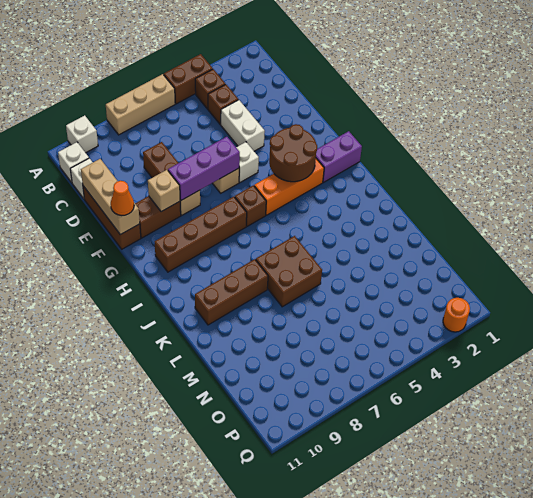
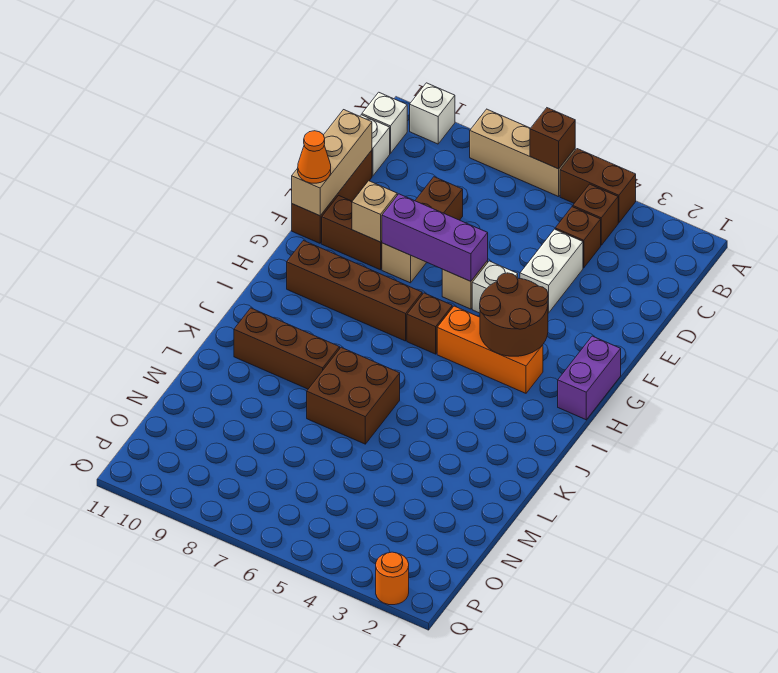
none -> brown brick A6 level 2
purple brick H1:H2 level 1 -> purple brick G1:H1 level 1

